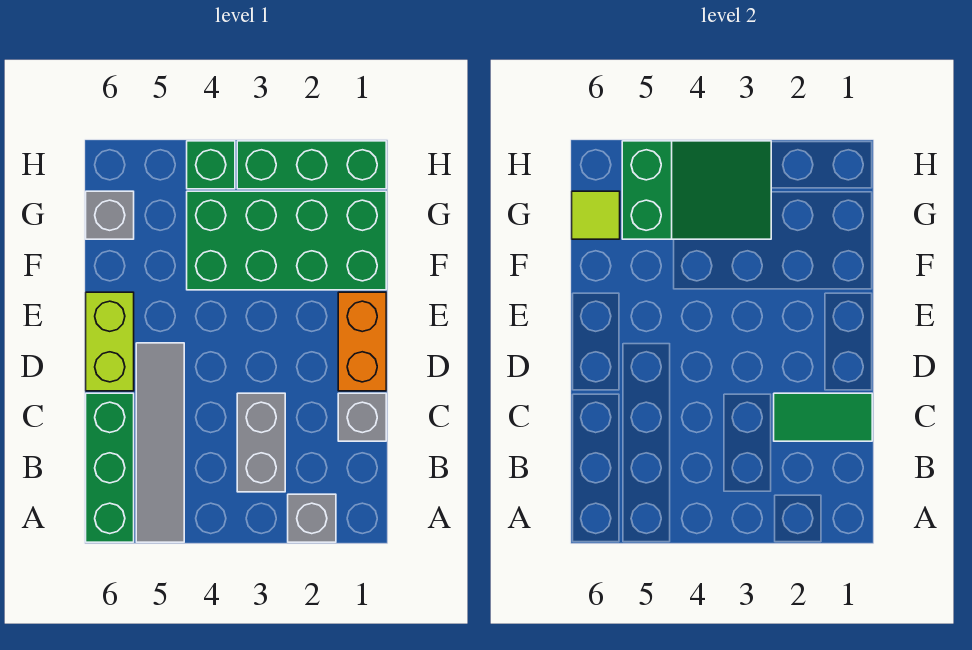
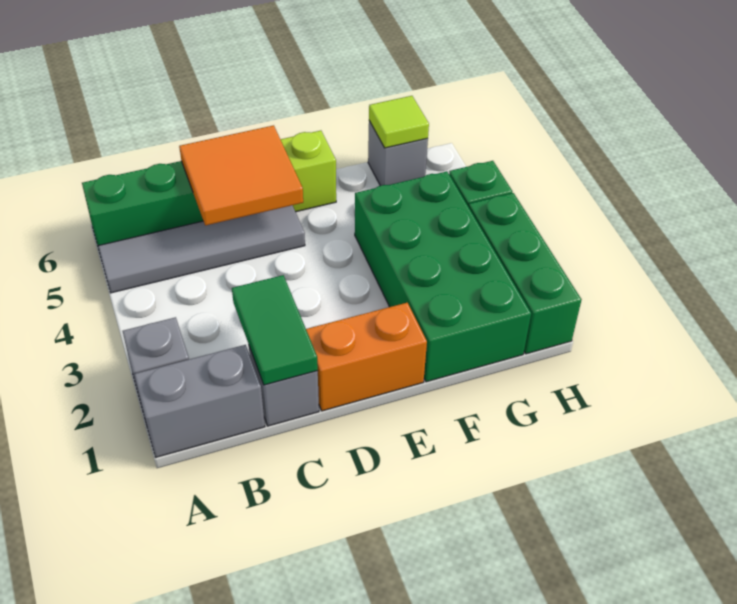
grey brick B3:C3 level 1 -> grey brick A1:B1 level 1
none -> orange tile C5:D6 level 2
green slope G3:H5 level 2 top 5 -> none

